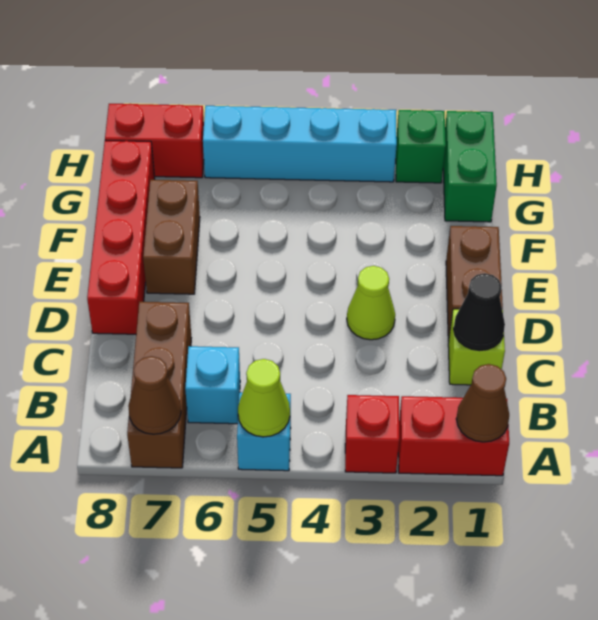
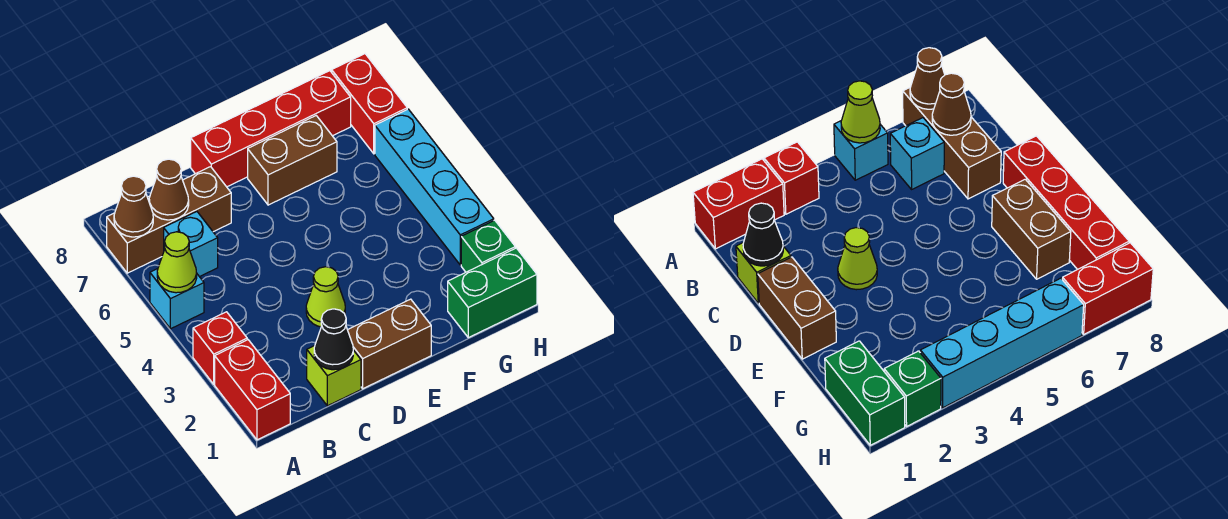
brown cone A1 level 2 -> brown cone B7 level 2

